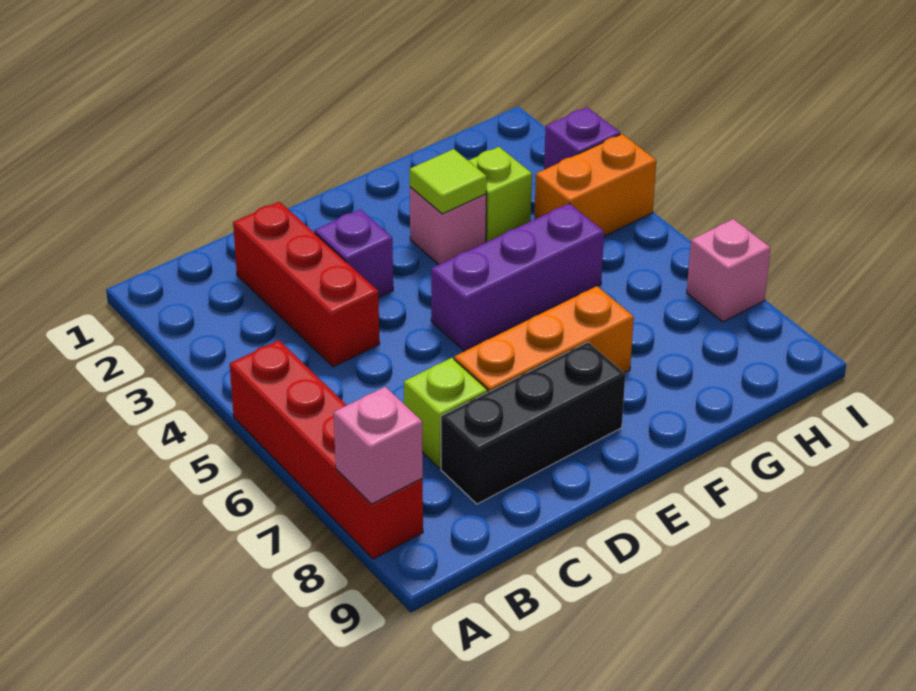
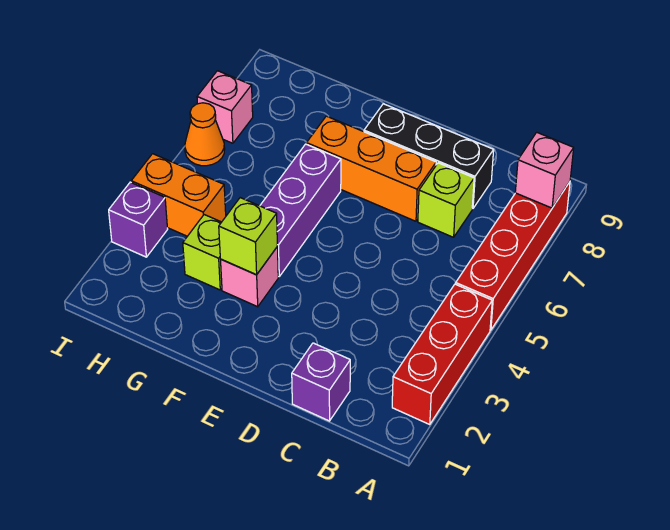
red brick C2:C4 level 1 -> red brick A2:A4 level 1
purple brick D3 level 1 -> purple brick C1 level 1
purple brick E5:G5 level 1 -> purple brick F4:F6 level 1
lime tile F3 level 2 -> lime brick F3 level 2
none -> orange cone I6 level 1

